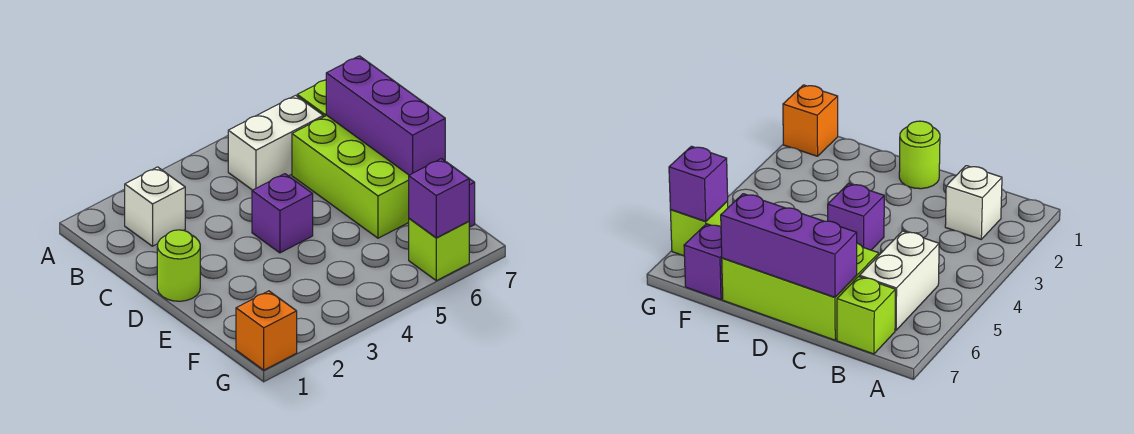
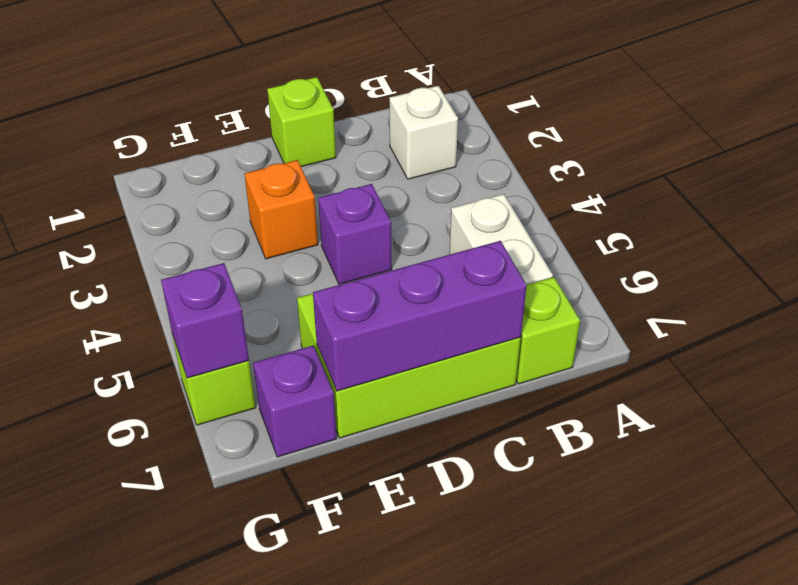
lime round brick D1 level 1 -> lime brick D1 level 1
orange brick G1 level 1 -> orange brick E3 level 1

